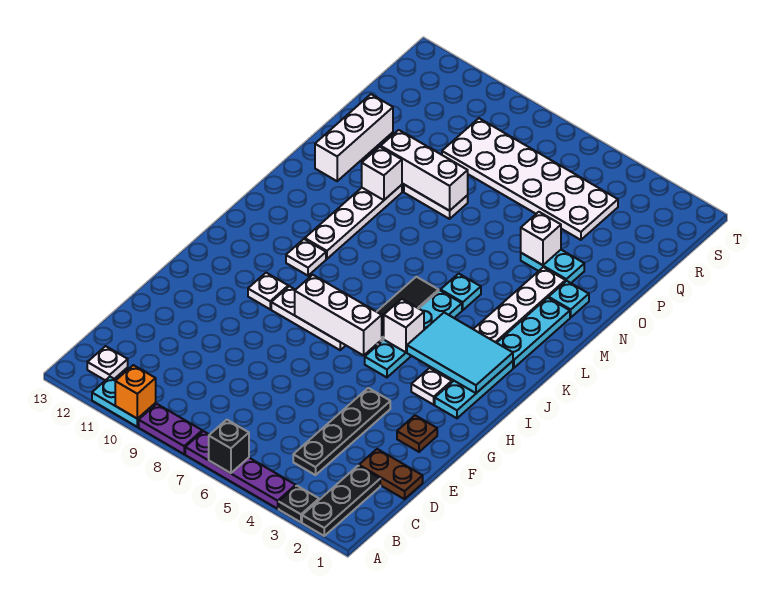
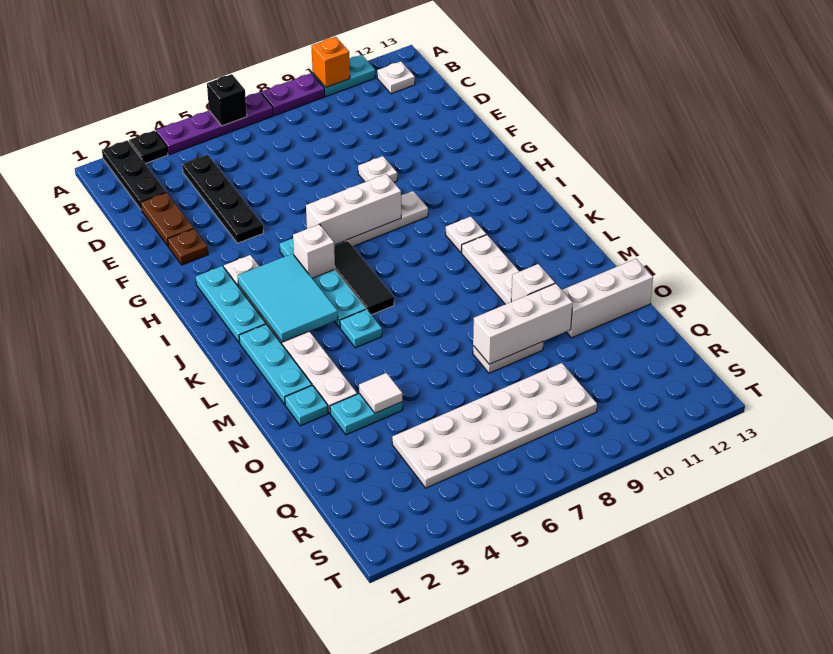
brown plate D1:D2 level 1 -> brown plate D2:E2 level 1
white plate H10 level 1 -> white plate F9 level 1
cyan tile I2:J4 level 2 -> cyan tile I3:K4 level 2
white brick N12:P12 level 1 -> white brick O11:O13 level 1
white brick O4 level 2 -> white tile O4 level 2

